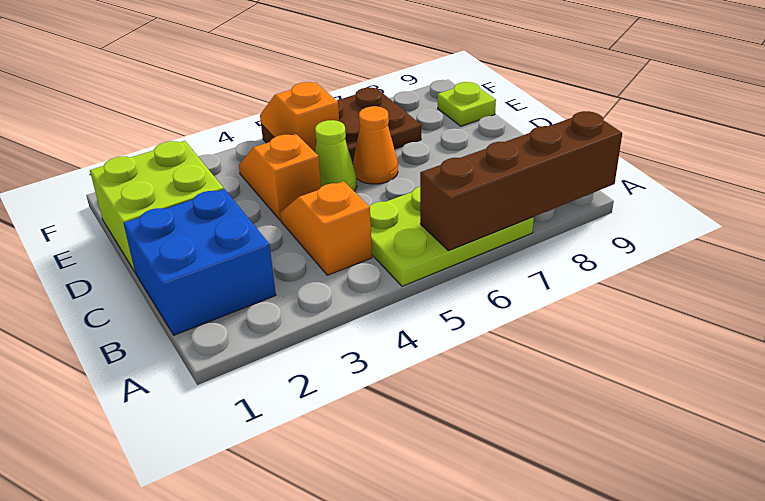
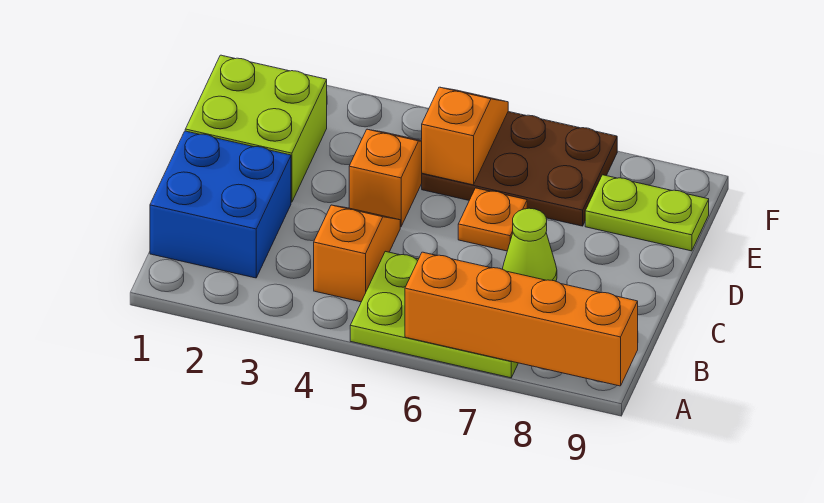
brown brick A6:A9 level 2 -> orange brick A6:A9 level 2
lime cone D5 level 1 -> lime cone C7 level 1
orange cone D6 level 1 -> orange plate D6 level 1
lime plate E9 level 1 -> lime plate E8:E9 level 1

